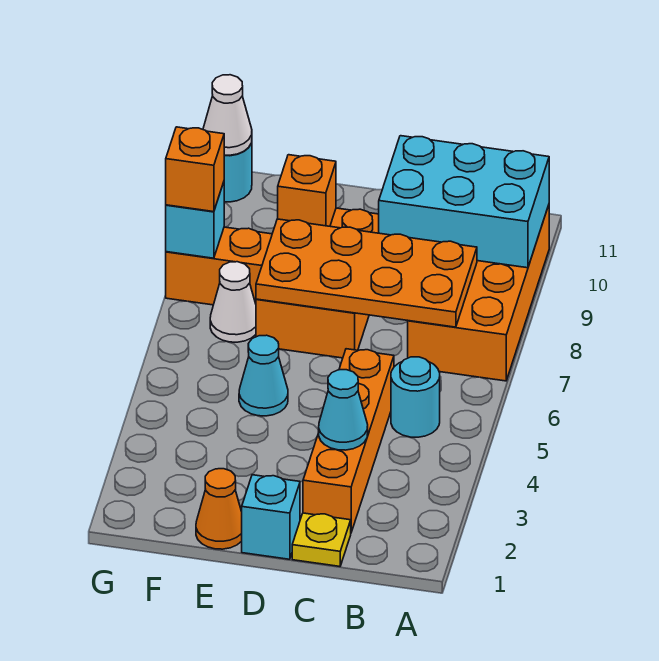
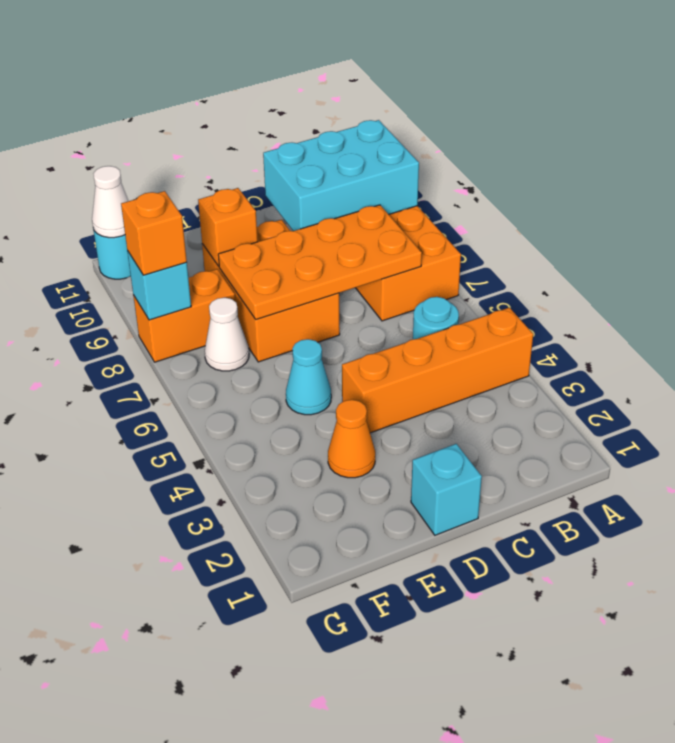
yellow plate C1 level 1 -> none
orange brick C2:C5 level 1 -> orange brick A4:D4 level 1
cyan cone C3 level 2 -> none
orange cone E1 level 1 -> orange cone E3 level 1

